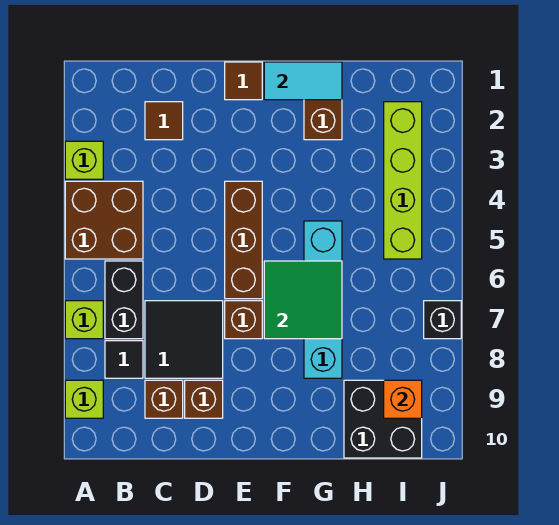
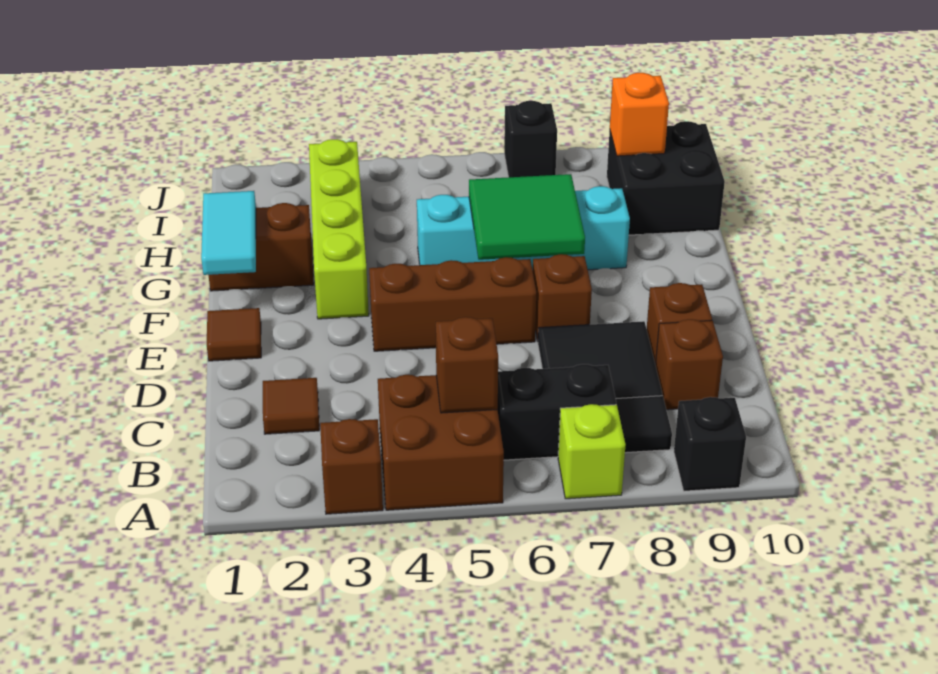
lime brick A3 level 1 -> brown brick A3 level 1
lime brick A9 level 1 -> black brick A9 level 1
none -> brown brick B5 level 2
lime brick I2:I5 level 1 -> lime brick F3:I3 level 1

